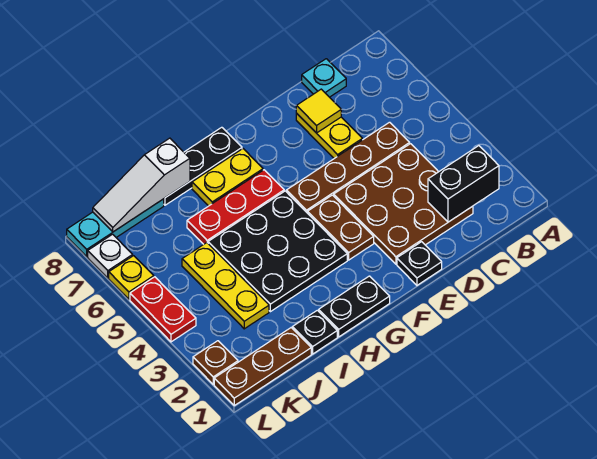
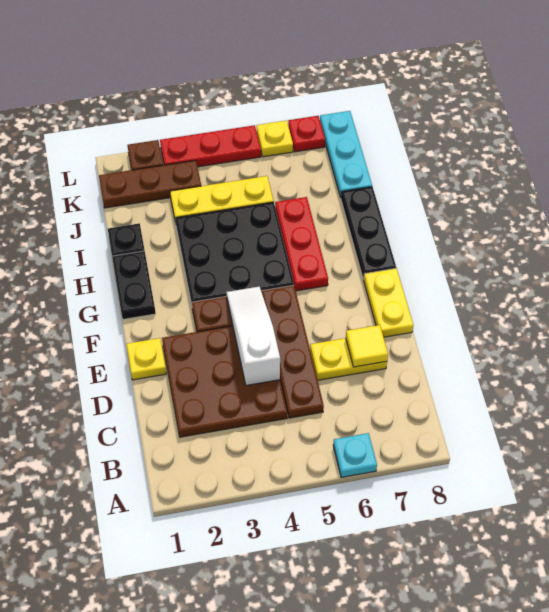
black brick B2:C2 level 2 -> none
cyan plate C8 level 1 -> cyan plate A6 level 1
black plate E1 level 1 -> yellow plate E1 level 1
yellow plate G7:H7 level 1 -> yellow plate E8:F8 level 1
white slope I8:K8 level 2 top I -> white slope D4:F4 level 2 top D
brown plate J1:L1 level 1 -> brown plate K1:K3 level 1
red plate L4:L5 level 1 -> red plate L3:L5 level 1
white plate L7 level 1 -> red plate L7 level 1

